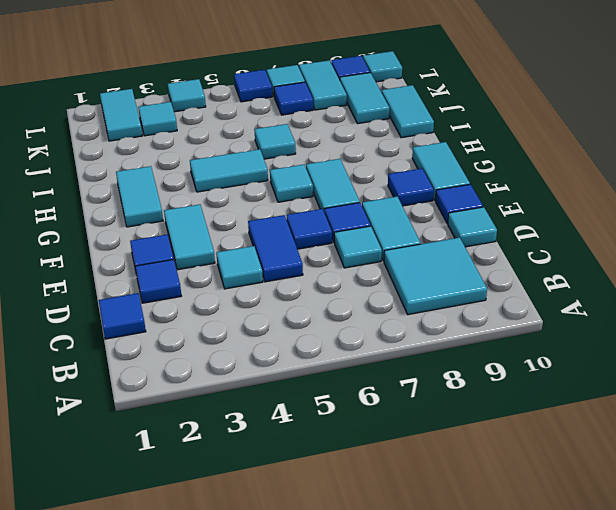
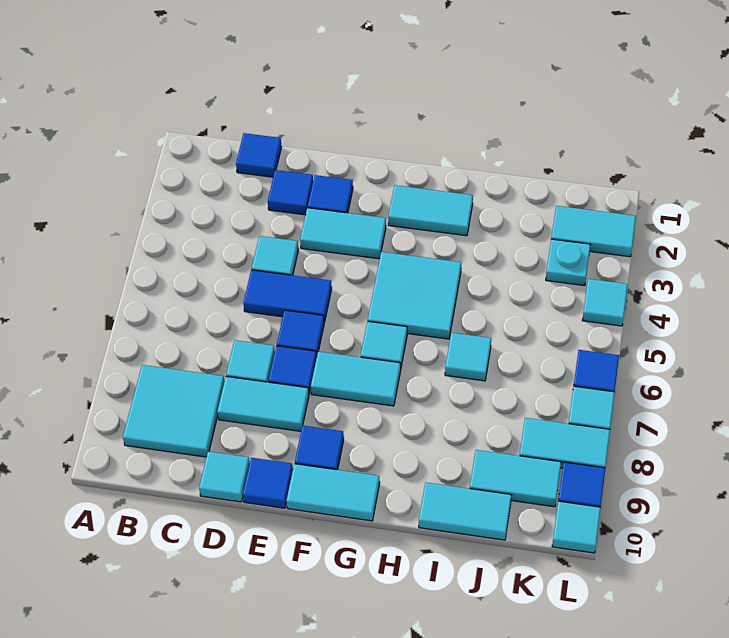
cyan tile H4:H5 level 1 -> cyan tile G4:H5 level 1
cyan tile K3 level 1 -> cyan plate K3 level 1
blue tile K7 level 1 -> none

